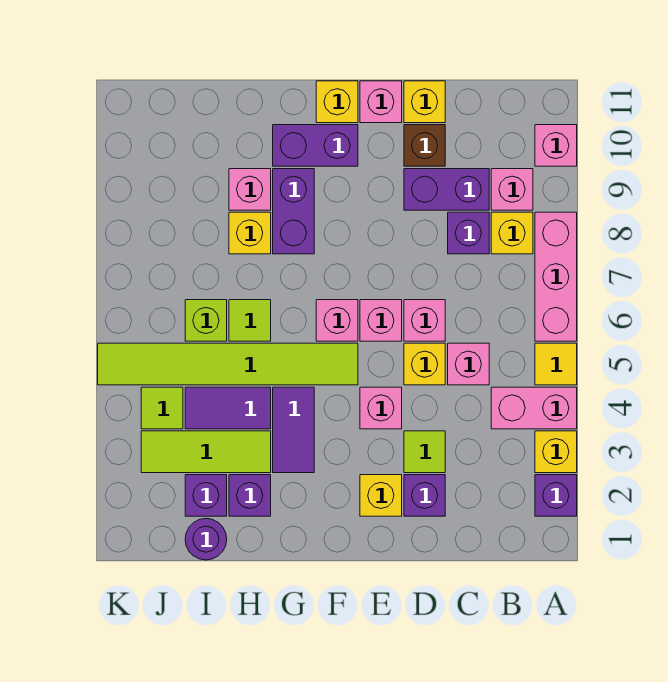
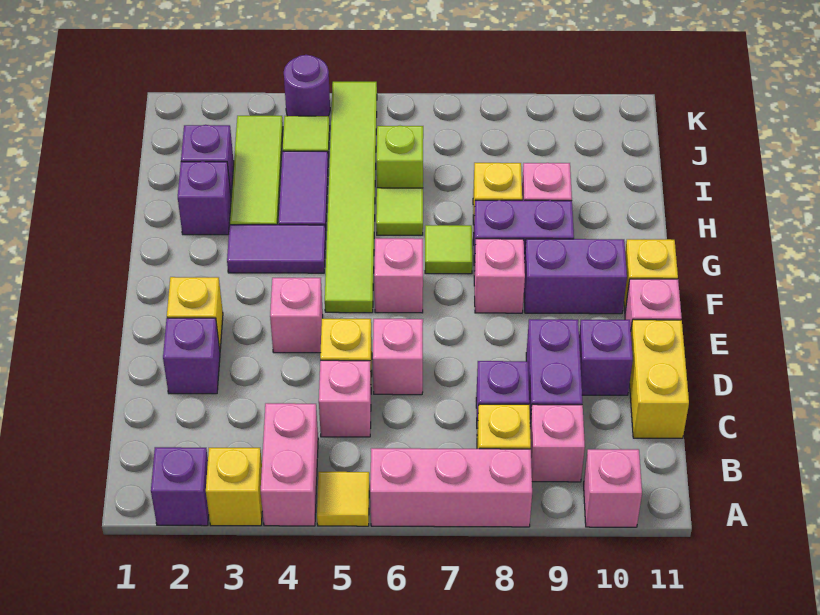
lime tile D3 level 1 -> lime tile G7 level 1
brown brick D10 level 1 -> purple brick D10 level 1
yellow brick D11 level 1 -> yellow brick C11:D11 level 1
pink brick E6 level 1 -> pink brick F8 level 1
purple brick F10:G10 level 1 -> purple brick F9:F10 level 1
purple round brick I1 level 1 -> purple round brick K4 level 1

